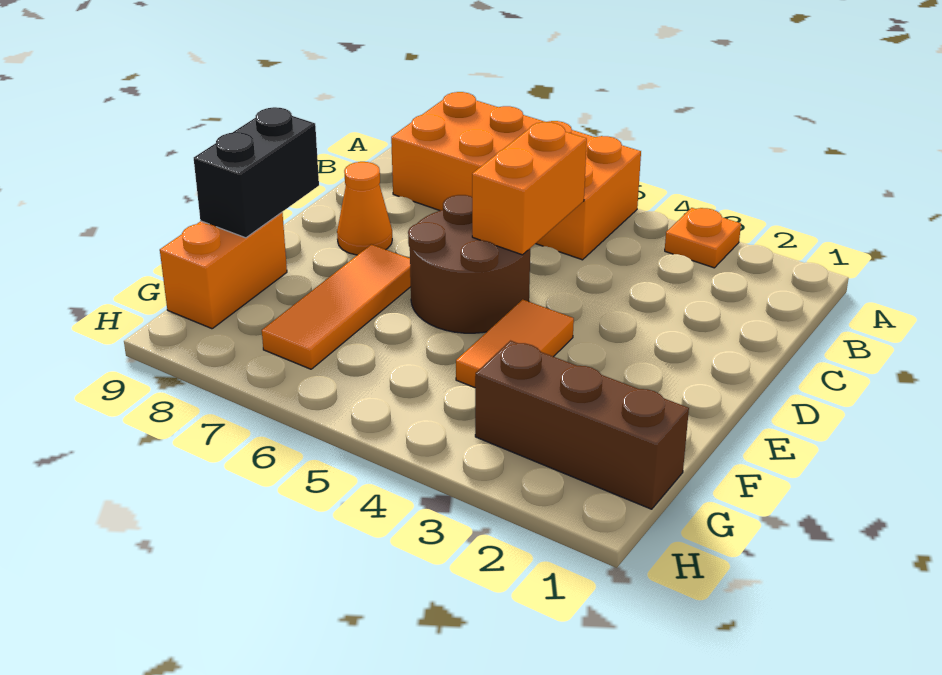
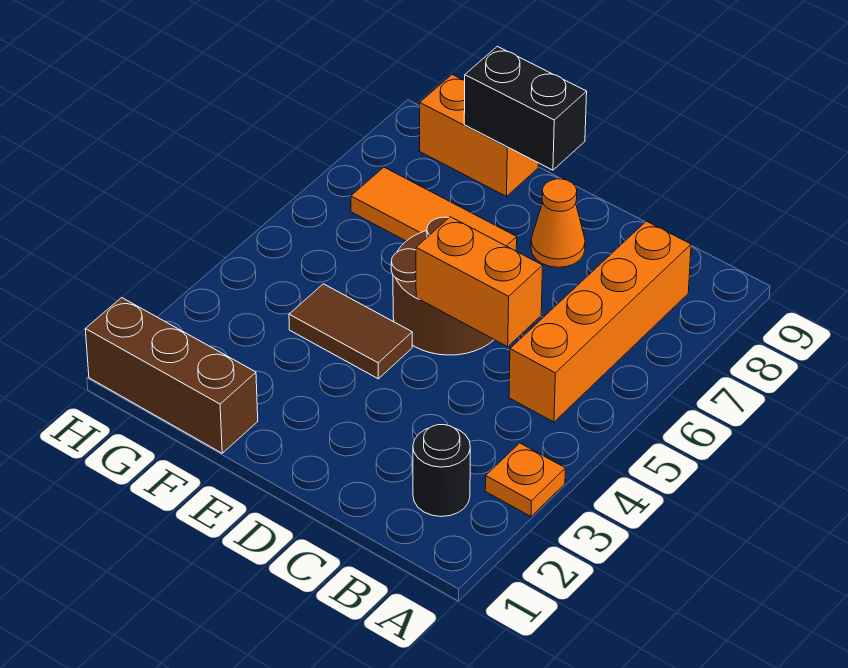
orange brick A5:B8 level 1 -> orange brick B5:B8 level 1
none -> black round brick B2 level 1
orange tile E4:F4 level 1 -> brown tile E4:F4 level 1
brown brick G1:G3 level 1 -> brown brick F1:H1 level 1

